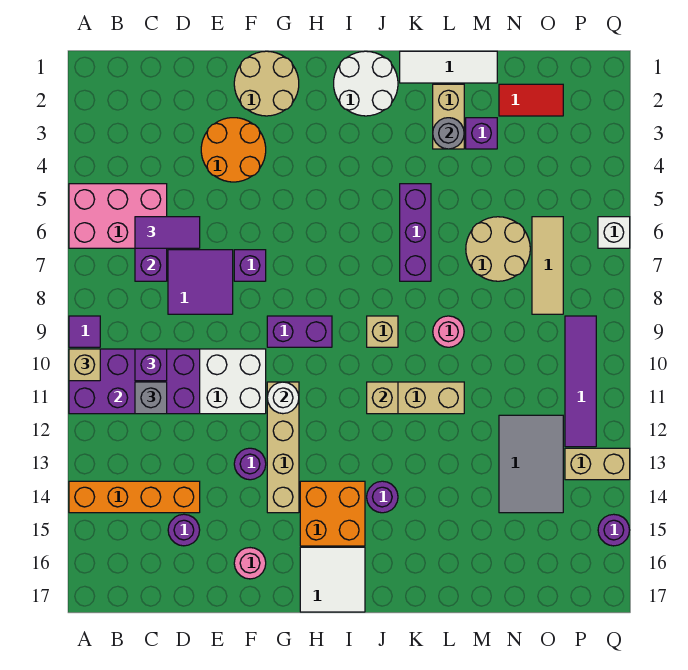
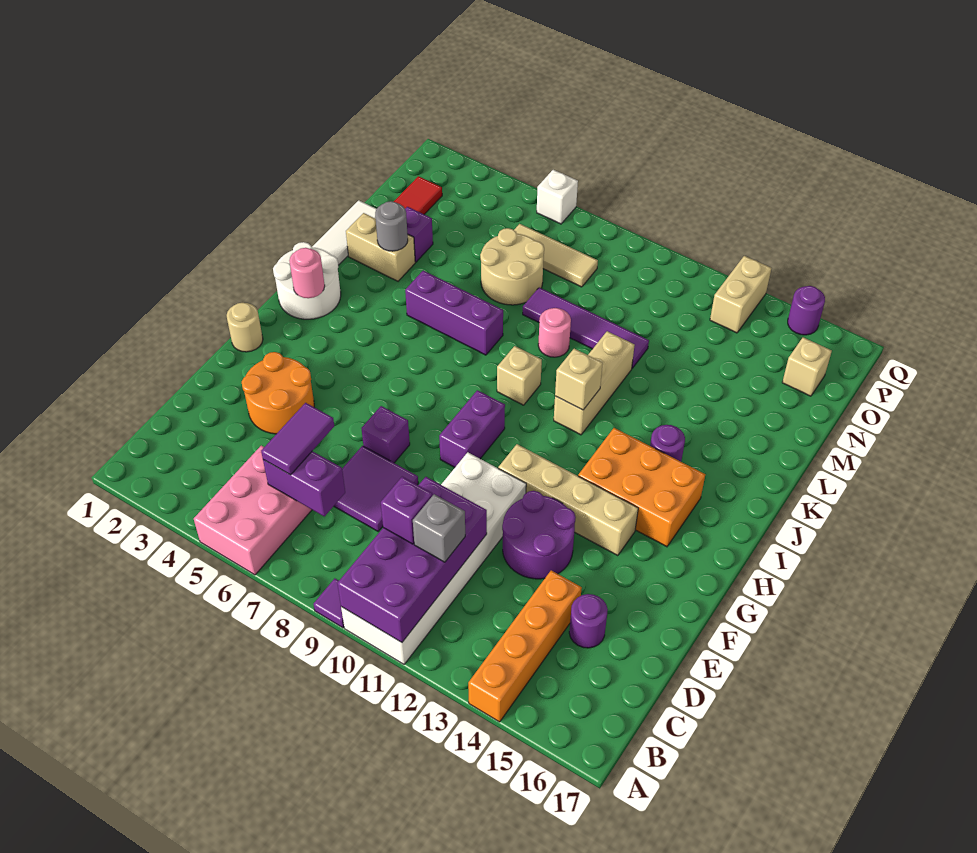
tan brick A10 level 3 -> tan brick O16 level 1
tan round brick F1:G2 level 1 -> tan round brick G1 level 1
purple round brick F13 level 1 -> purple round brick E12:F13 level 1
pink round brick F16 level 1 -> pink round brick I2 level 2
white round brick G11 level 2 -> none
orange brick H14:I15 level 1 -> orange brick H13:I15 level 1
white tile H16:I17 level 1 -> none
grey tile N12:O14 level 1 -> none
purple tile P9:P12 level 1 -> purple tile M8:M11 level 1

